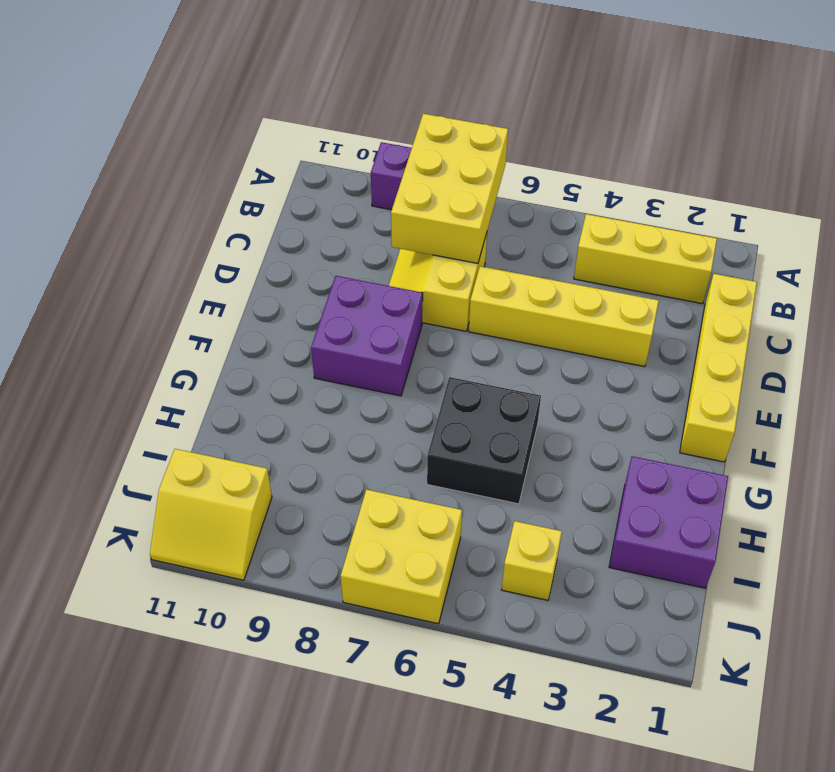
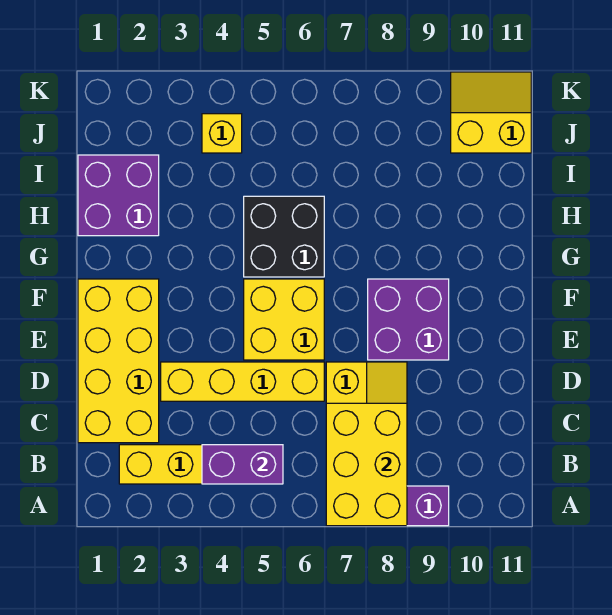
none -> purple brick B4:B5 level 2
yellow brick C1:F1 level 1 -> yellow brick C1:F2 level 1
yellow brick J6:K7 level 1 -> yellow brick E5:F6 level 1

